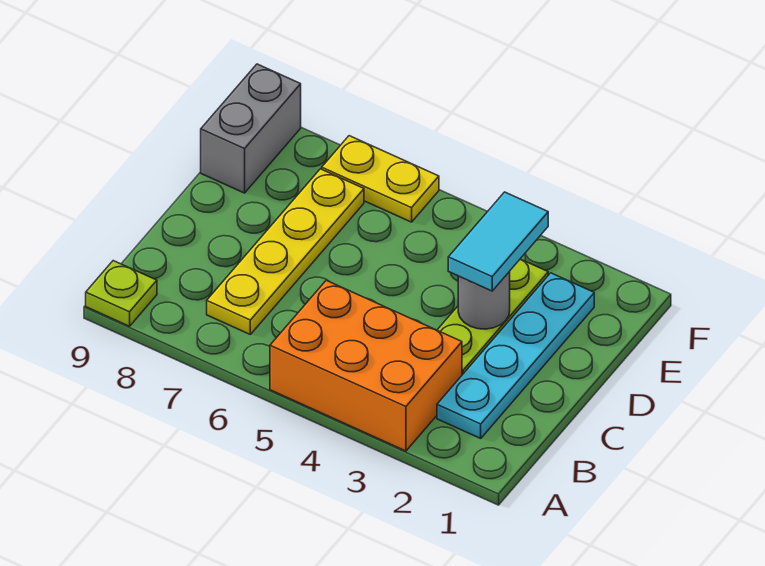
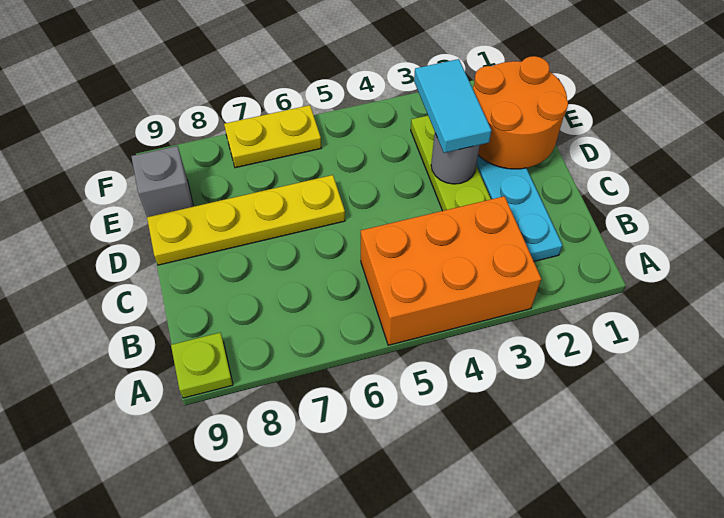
yellow plate B7:E7 level 1 -> yellow plate D6:D9 level 1
none -> orange round brick D1:E2 level 2
grey brick E9:F9 level 1 -> grey brick E9 level 1

